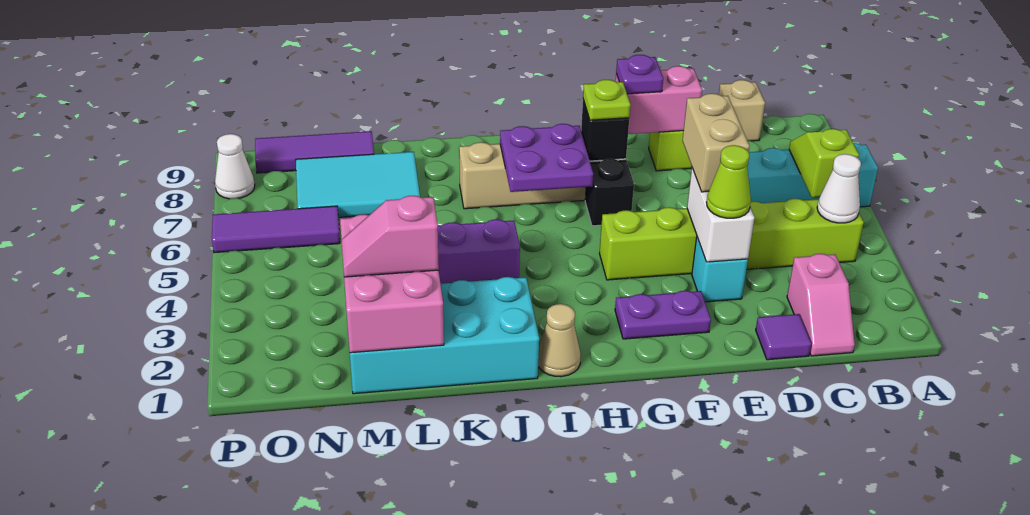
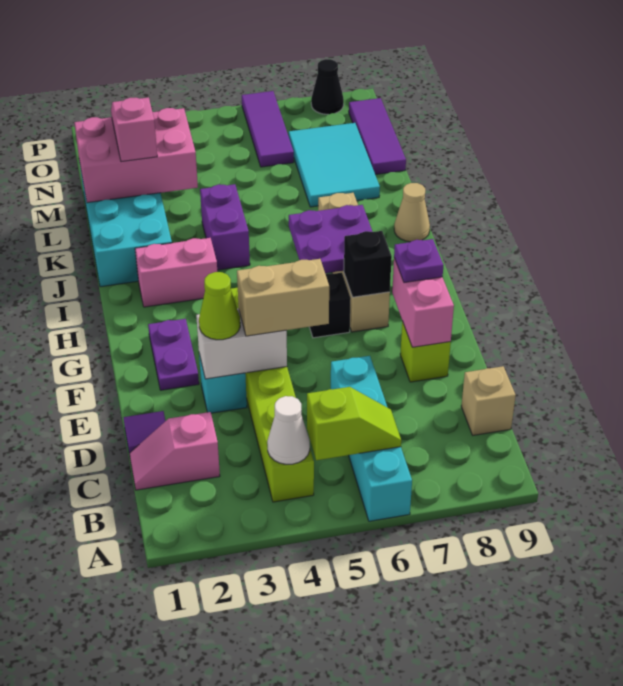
lime plate G7 level 3 -> none
tan cone I1 level 1 -> tan cone J9 level 1
none -> pink brick I2:I3 level 1
white cone P8 level 1 -> black cone P8 level 1

